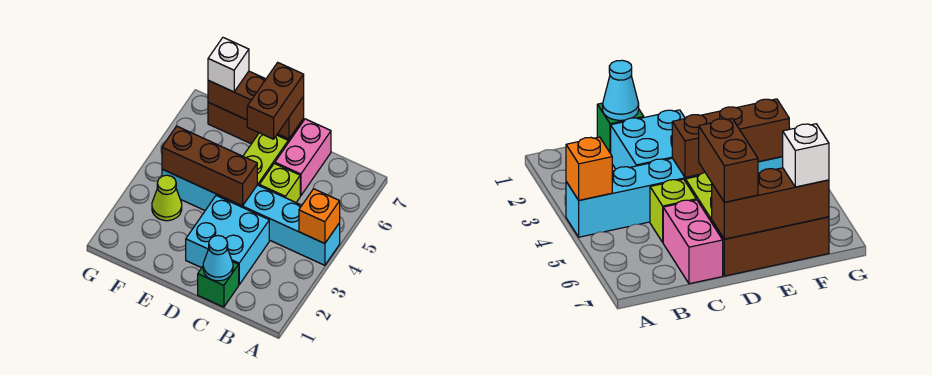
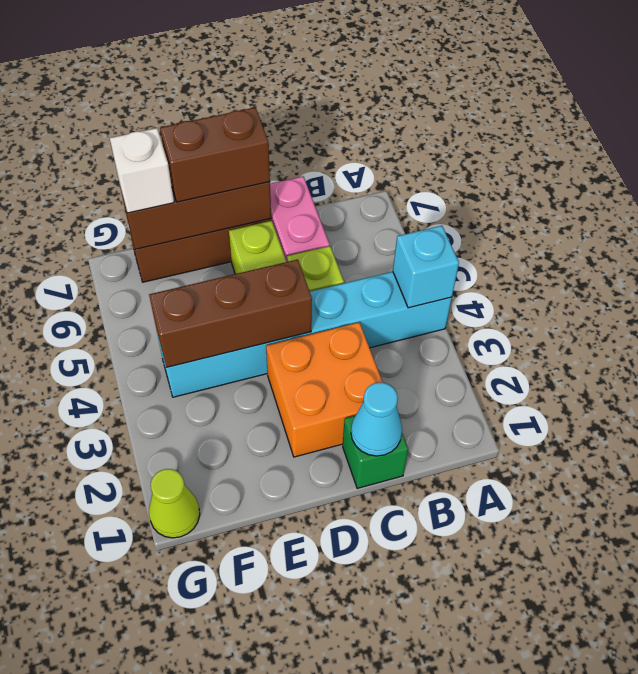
orange brick A4 level 2 -> cyan brick A4 level 2
cyan brick C2:D3 level 1 -> orange brick C2:D3 level 1
brown brick D6:D7 level 3 -> brown brick D7:E7 level 3
lime cone F3 level 1 -> lime cone G1 level 1

